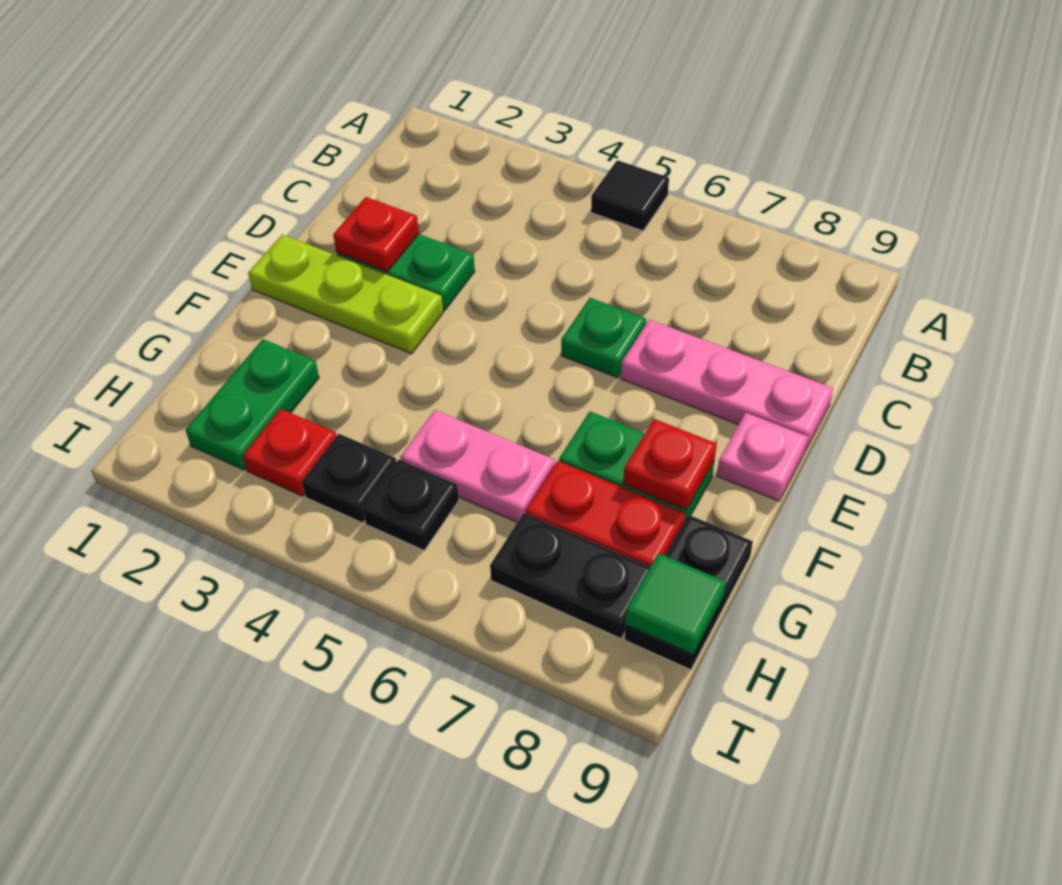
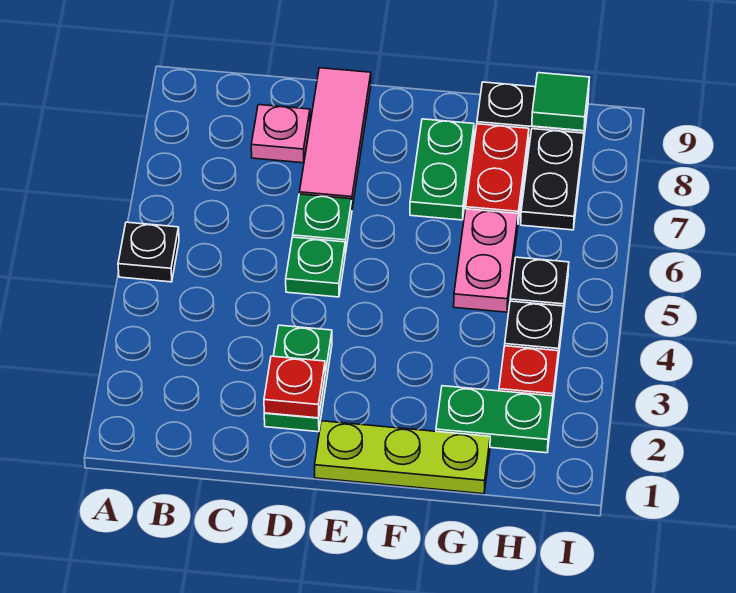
black tile A5 level 1 -> black plate A5 level 1
none -> green plate D5 level 1
pink plate D7:D9 level 1 -> pink tile D7:D9 level 1
lime plate E1:E3 level 1 -> lime plate E1:G1 level 1
pink plate E9 level 1 -> pink plate C8 level 1
red plate F8 level 2 -> none

